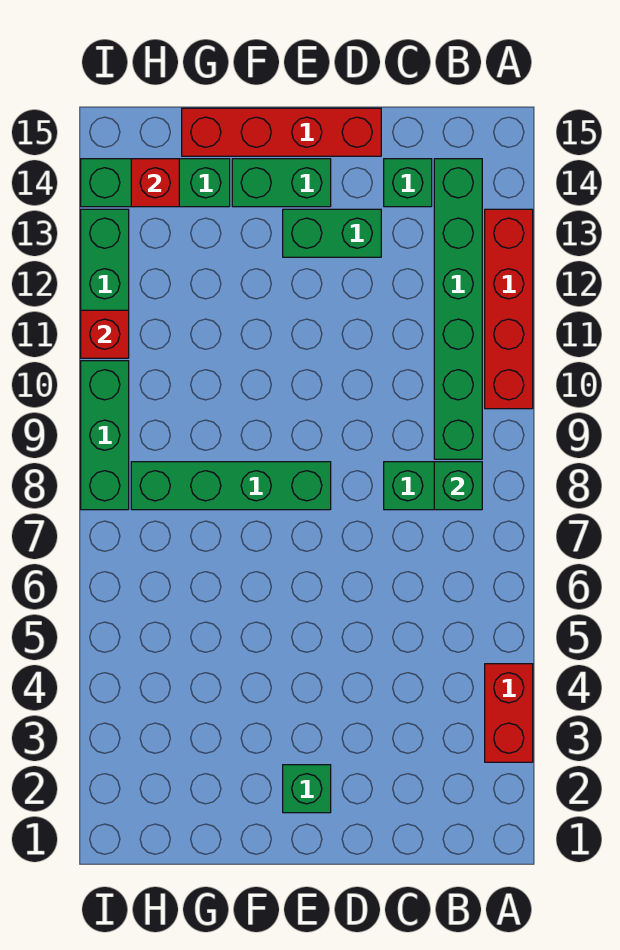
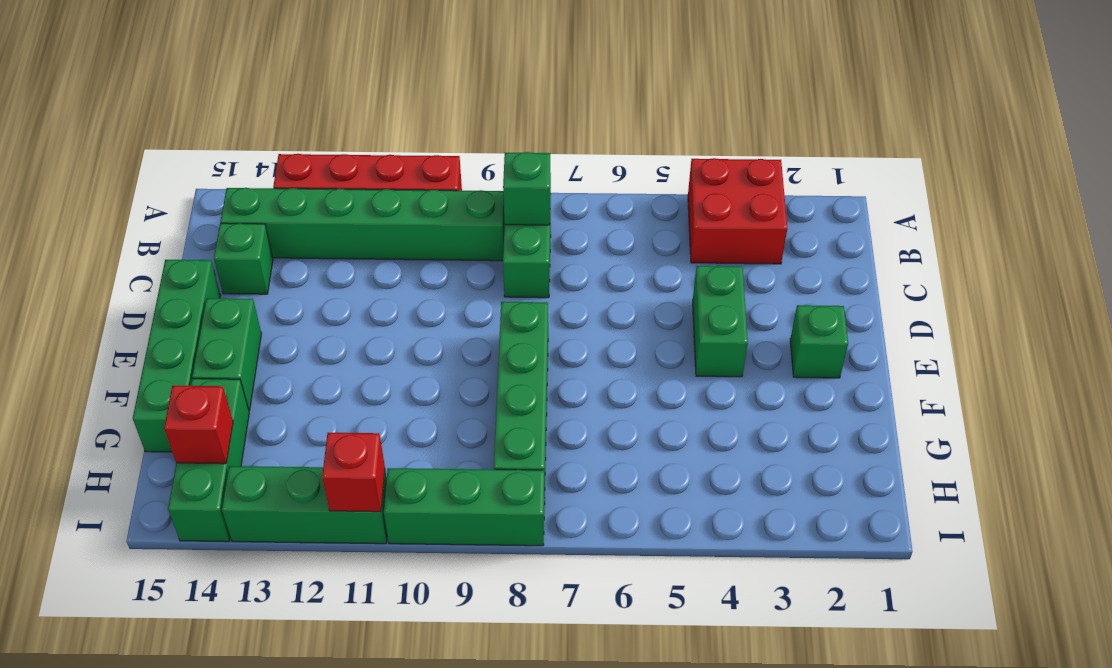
red brick A3:A4 level 1 -> red brick A3:B4 level 1
green brick D13:E13 level 1 -> green brick D4:E4 level 1
red brick D15:G15 level 1 -> green brick D15:G15 level 1

